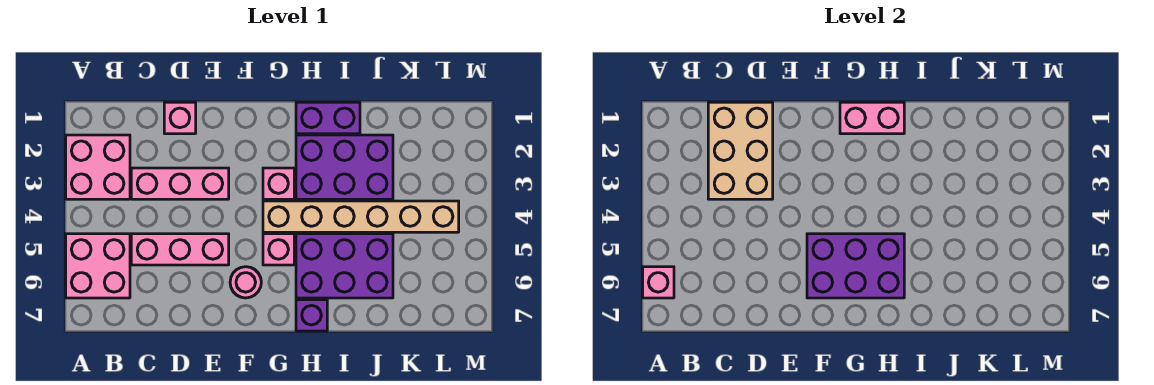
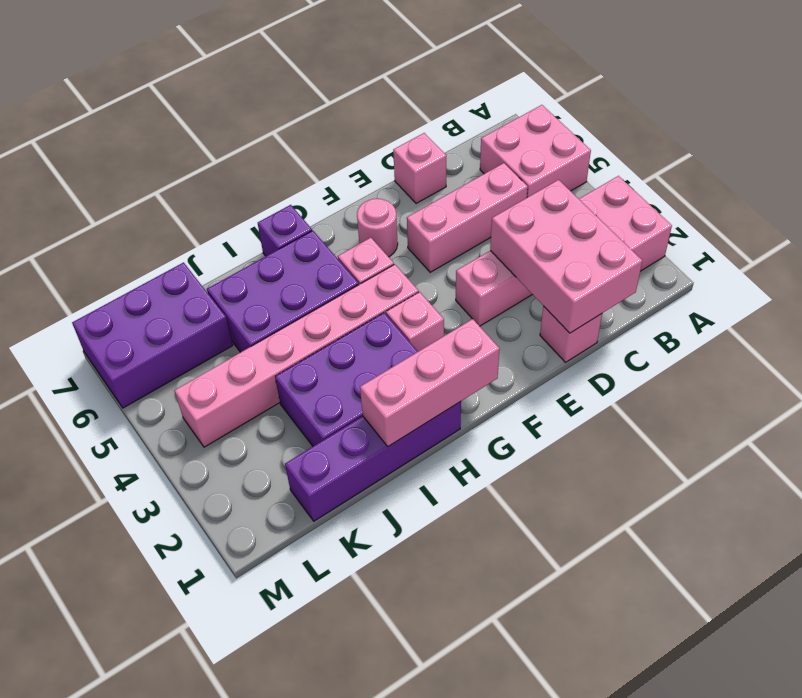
pink brick A6 level 2 -> pink brick D7 level 1
tan brick C1:D3 level 2 -> pink brick C1:D3 level 2
purple brick F5:H6 level 2 -> purple brick K6:M7 level 1
pink brick G1:H1 level 2 -> pink brick G1:I1 level 2
tan brick G4:L4 level 1 -> pink brick G4:L4 level 1
purple brick H1:I1 level 1 -> purple brick H1:K1 level 1

